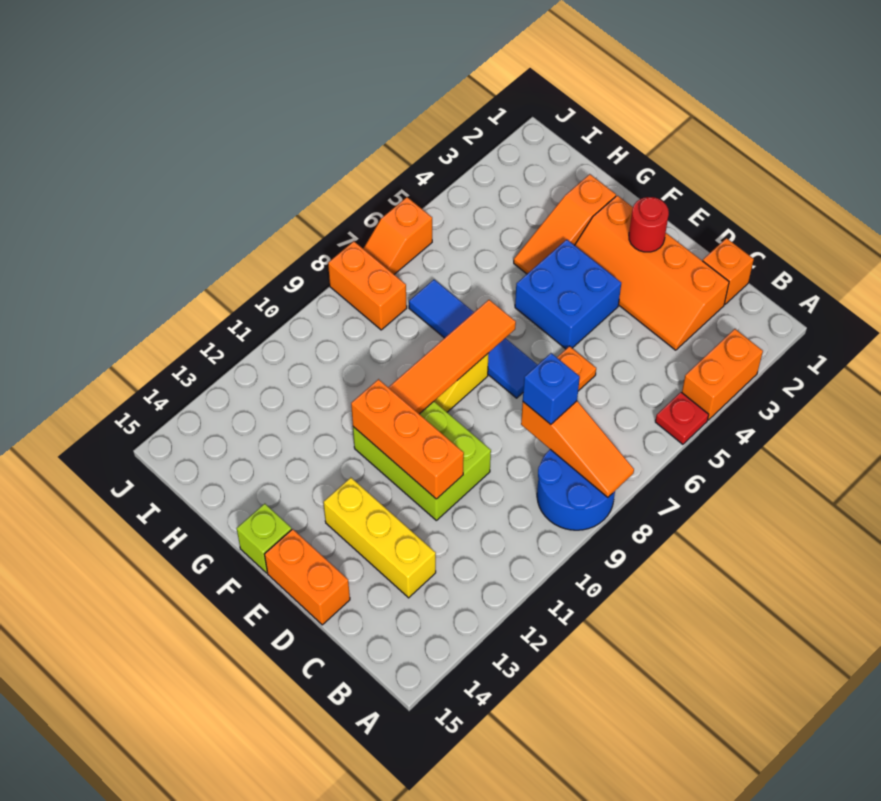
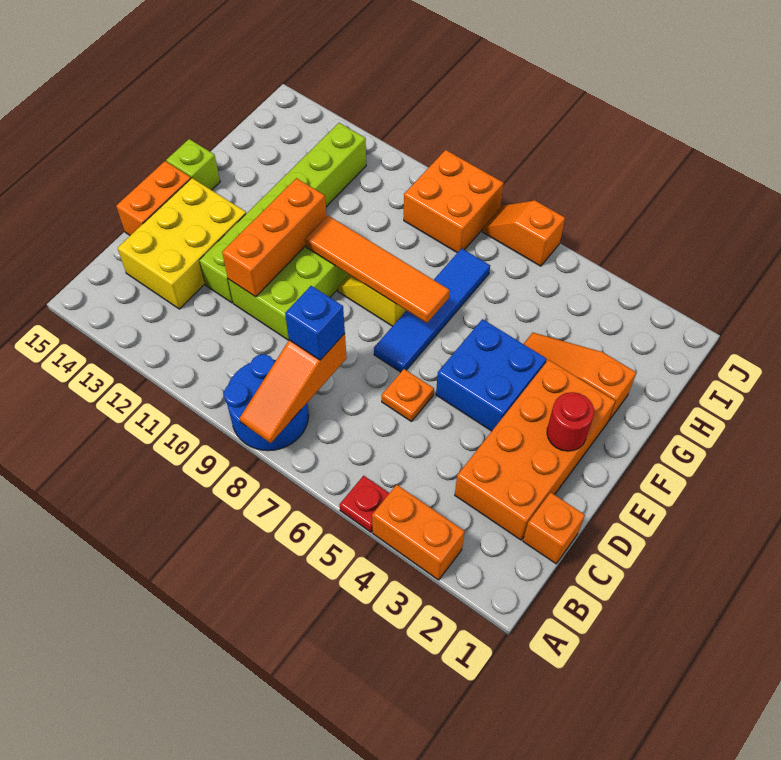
orange slope C2:F3 level 1 top 2 -> orange brick C2:F3 level 1
yellow brick C13:E13 level 1 -> yellow brick C13:E14 level 1
none -> lime brick D12:I12 level 1
orange brick I8:J8 level 1 -> orange brick I8:J9 level 1

